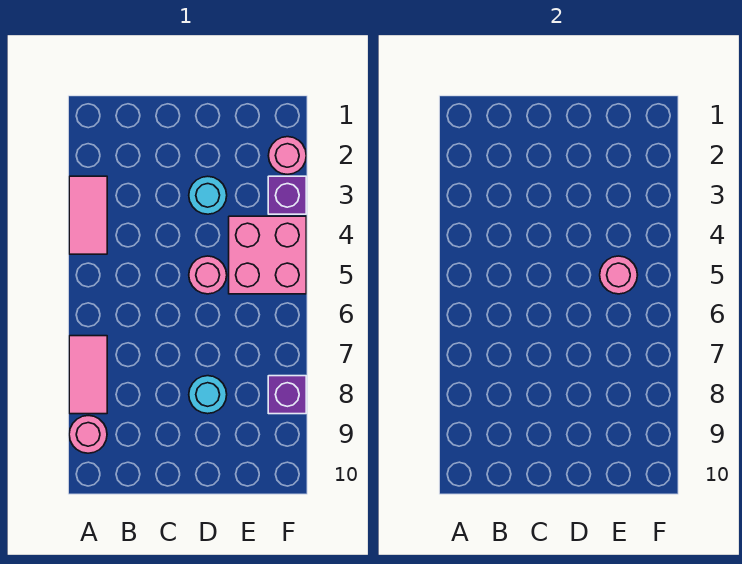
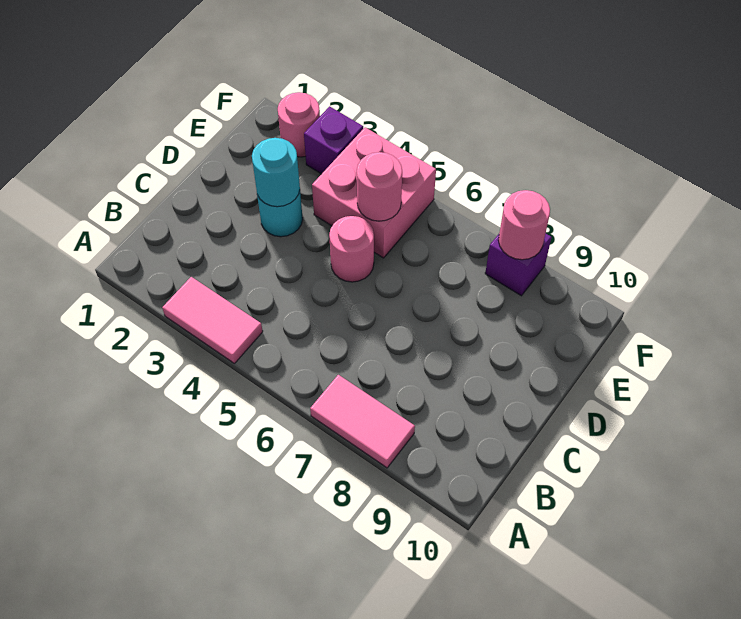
pink round brick A9 level 1 -> pink round brick F8 level 2
cyan round brick D8 level 1 -> cyan round brick D3 level 2

